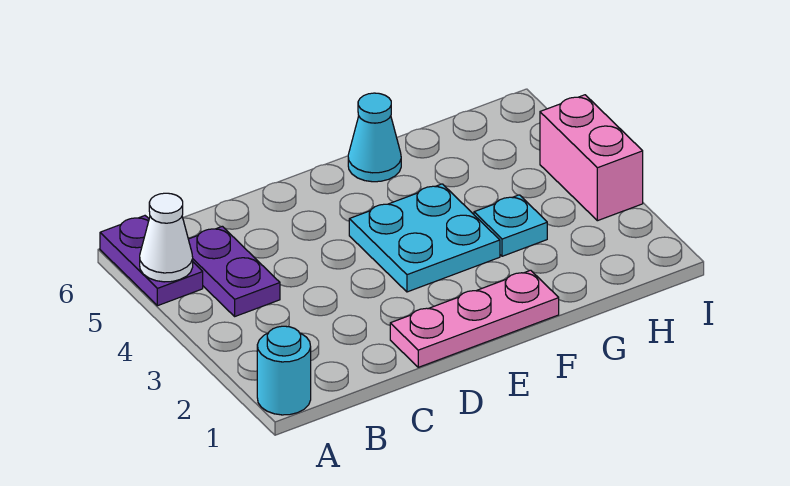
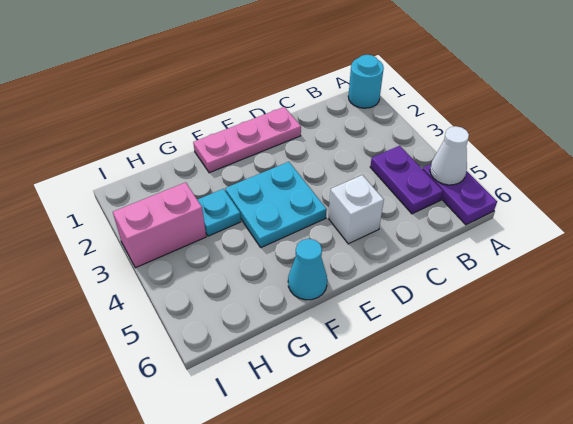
none -> white brick D5 level 1
pink brick I3:I4 level 1 -> pink brick H3:I3 level 1

